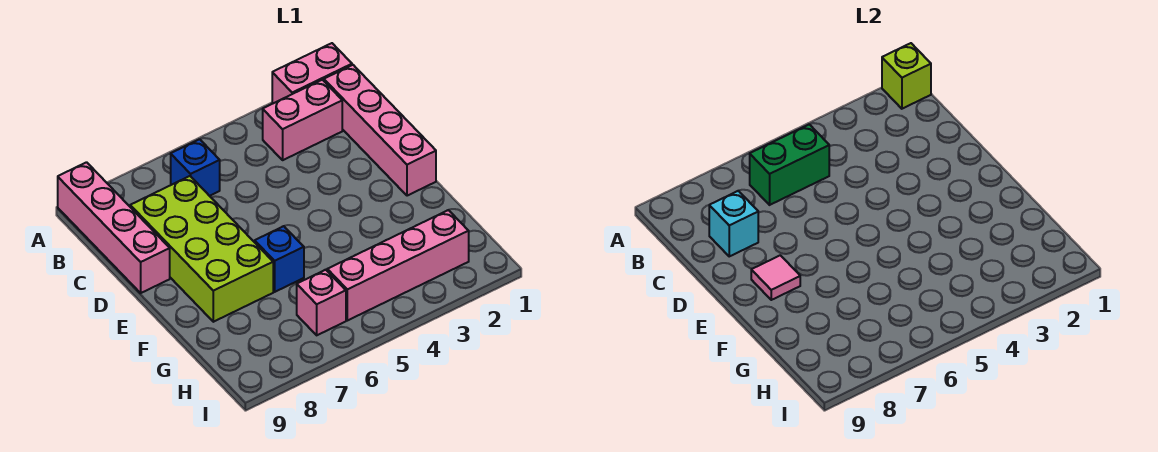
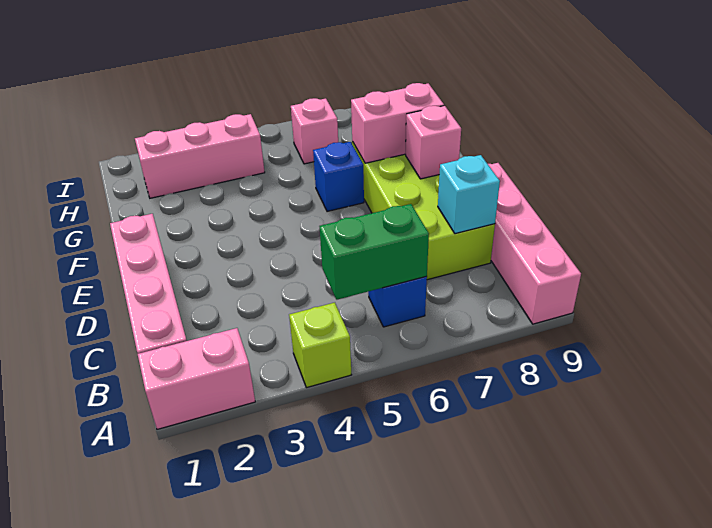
lime brick A1 level 2 -> lime brick A4 level 1
pink brick B2:B3 level 1 -> pink brick F7:F8 level 2
pink tile E8 level 2 -> pink brick E8 level 2
pink brick H2:H5 level 1 -> pink brick H2:H4 level 1

